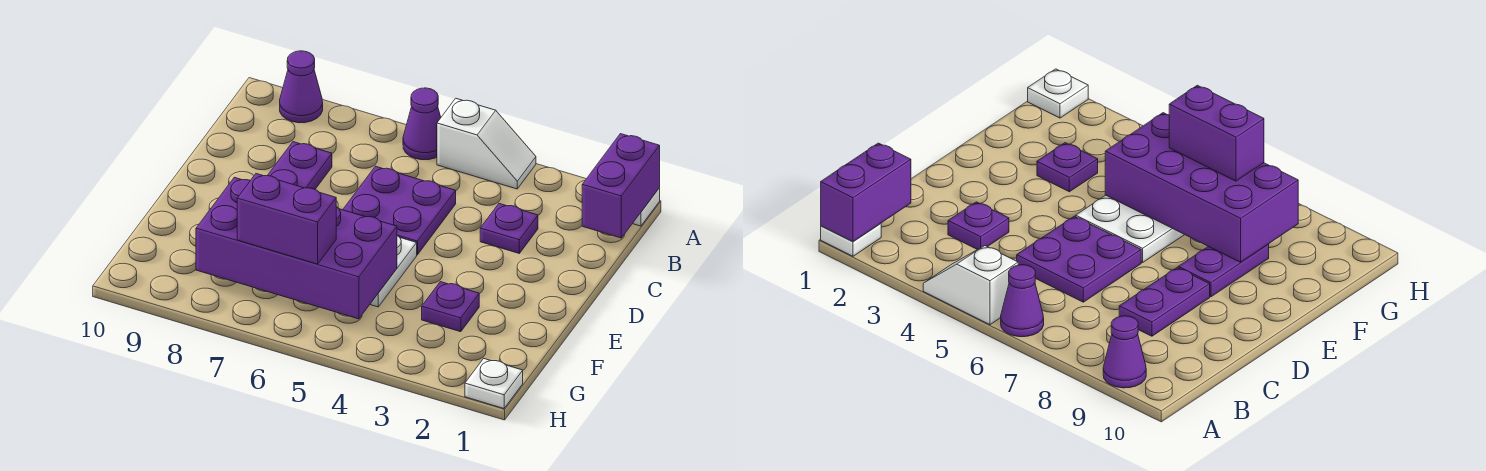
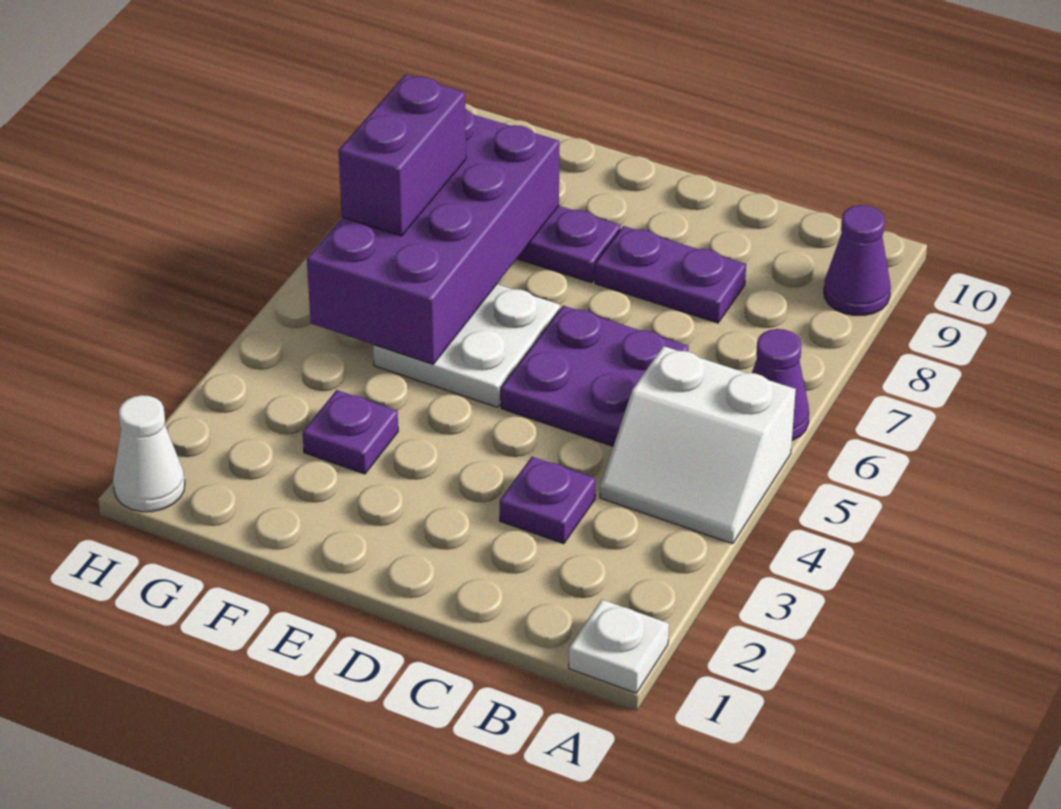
purple brick A1:B1 level 2 -> none
white slope A4:A5 level 1 top 5 -> white slope A4:B5 level 1 top 5
white plate H1 level 1 -> white cone H1 level 1

